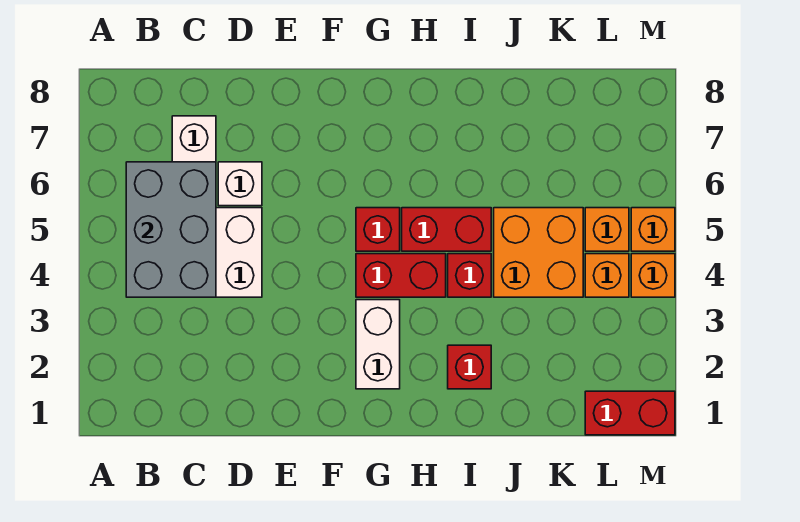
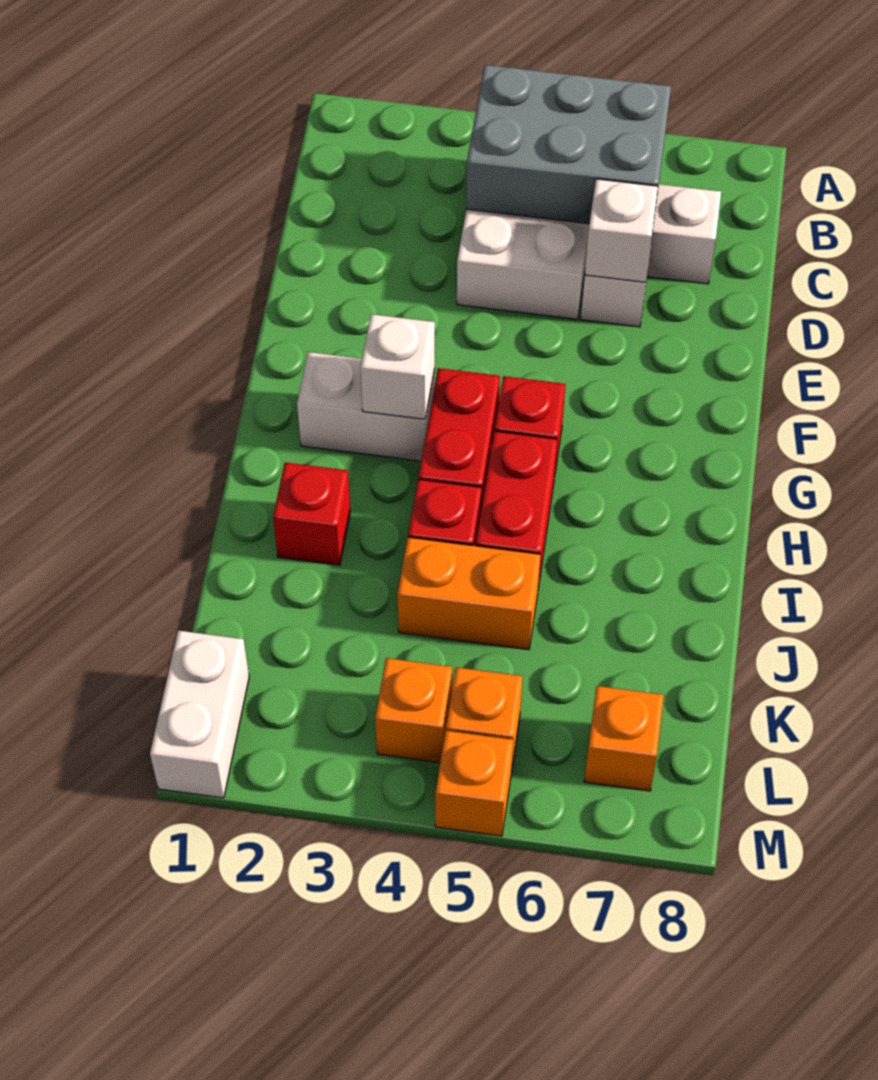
none -> white brick D6 level 2
none -> white brick G3 level 2
orange brick J4:K5 level 1 -> orange brick J4:J5 level 1
red brick L1:M1 level 1 -> white brick L1:M1 level 1
orange brick M4 level 1 -> orange brick L7 level 1

